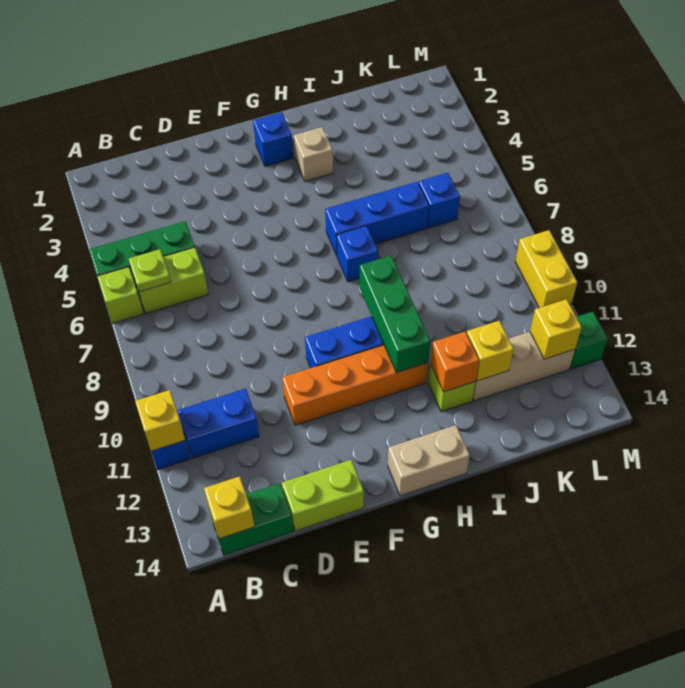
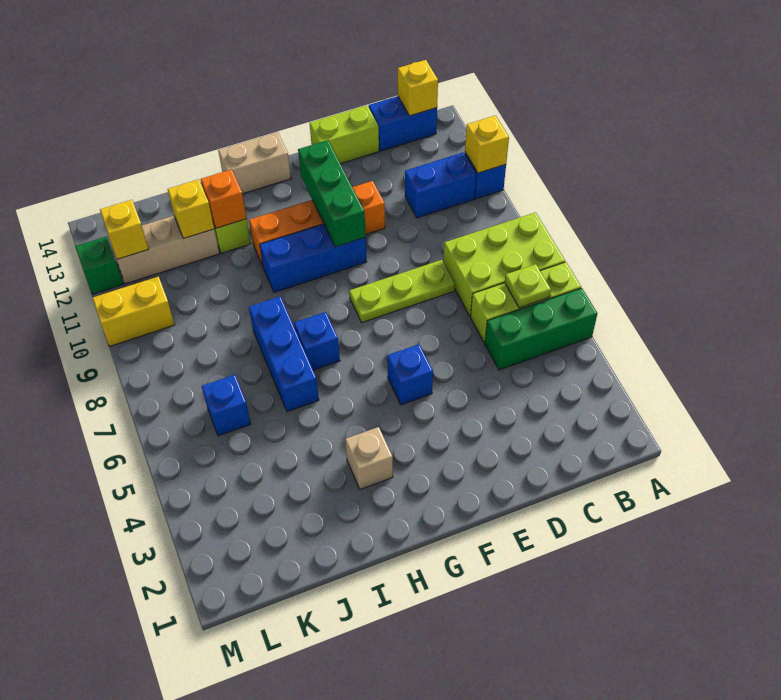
none -> lime brick A7:C8 level 1
green brick B14:C14 level 1 -> blue brick B14:C14 level 1
none -> lime plate D8:F8 level 1
blue brick G2 level 1 -> blue brick F5 level 1
blue brick H6:J6 level 1 -> blue brick I6:I8 level 1
green brick H9:H11 level 2 -> green brick F10:F12 level 2
yellow brick M9:M10 level 1 -> yellow brick L10:M10 level 1

